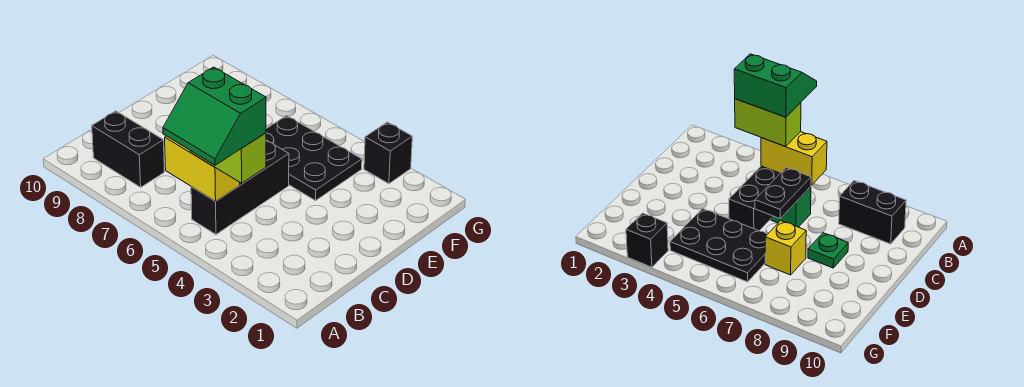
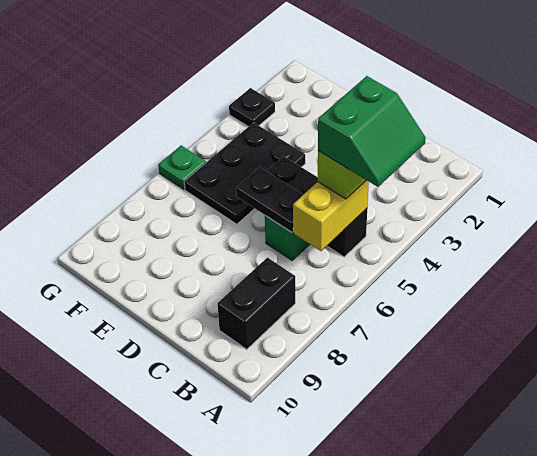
green plate D8 level 1 -> green plate G6 level 1
yellow brick E7 level 1 -> none
black brick G3 level 1 -> black plate G3 level 1

